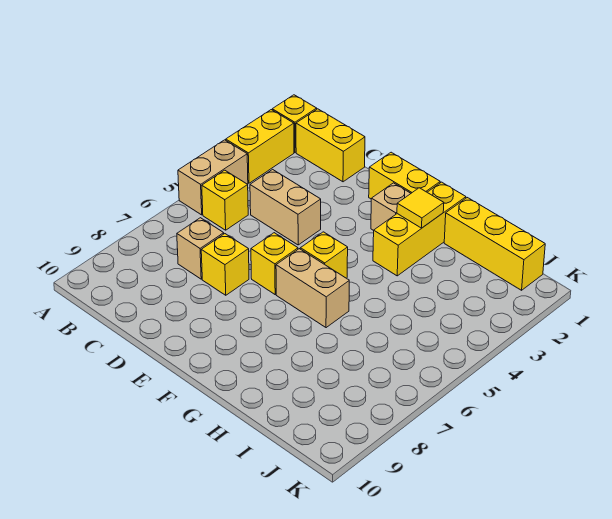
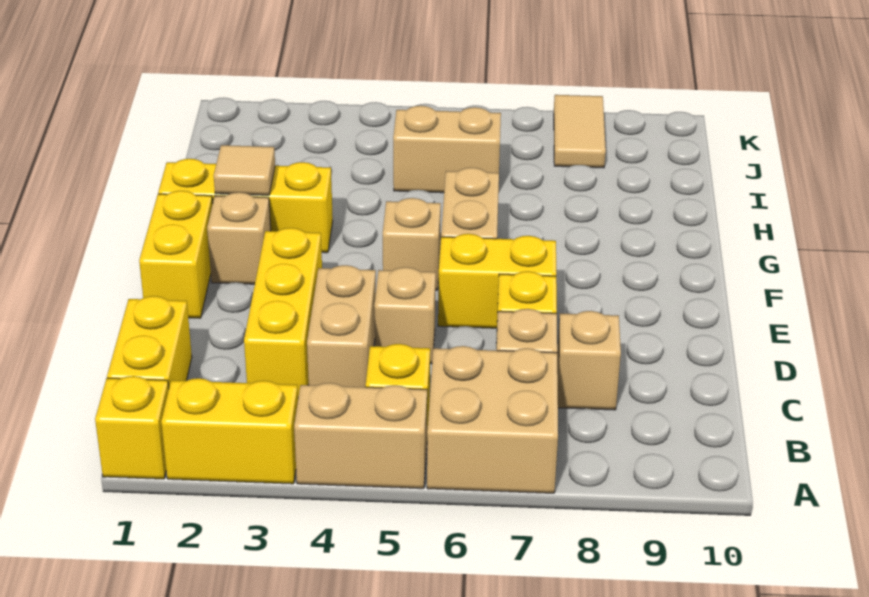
none -> tan brick A6:B7 level 1
none -> tan brick C8 level 1
none -> tan brick D5 level 1
yellow brick E6 level 1 -> yellow brick E6:E7 level 1
yellow brick F5 level 1 -> tan brick F5 level 1
yellow tile G2 level 2 -> tan tile G2 level 2
yellow brick H1:J1 level 1 -> yellow brick C3:E3 level 1
none -> tan brick I5:I6 level 1
none -> tan tile J8:K8 level 1

